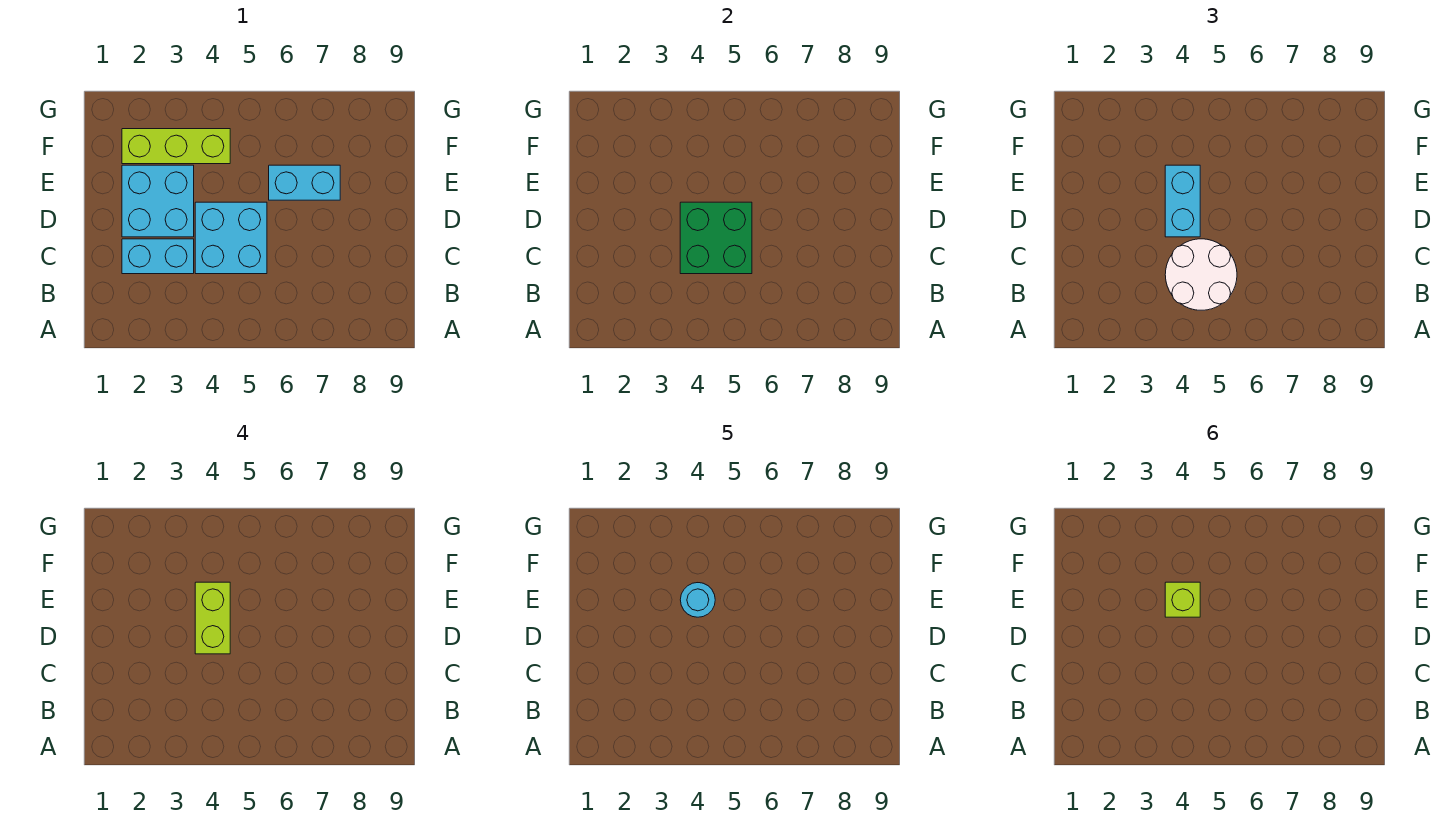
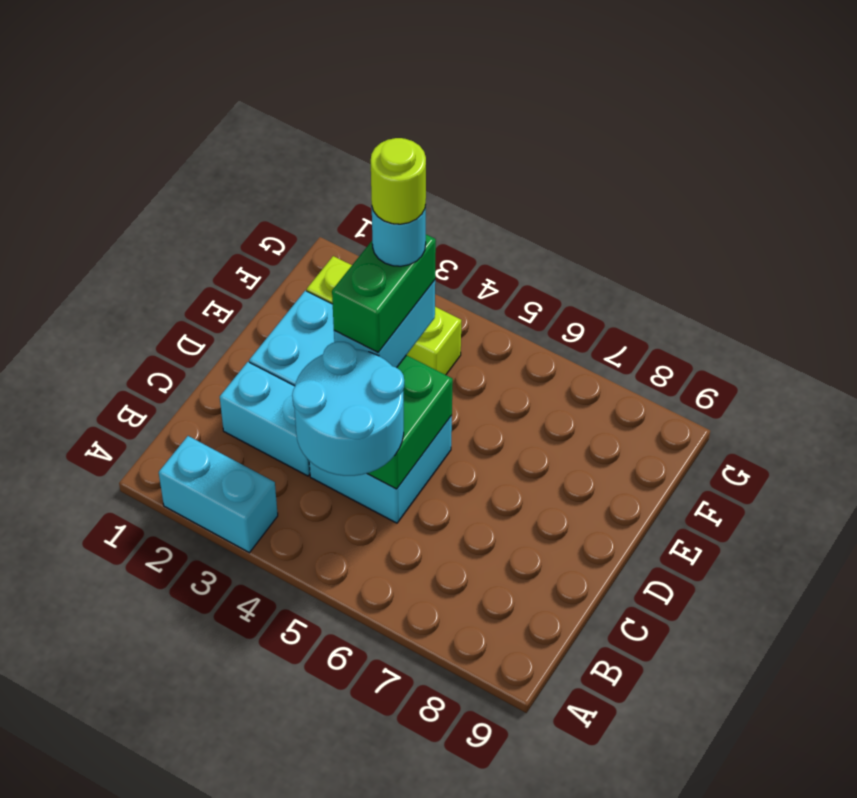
white round brick B4:C5 level 3 -> cyan round brick B4:C5 level 3
lime brick D4:E4 level 4 -> green brick D4:E4 level 4
lime brick E4 level 6 -> lime round brick E4 level 6
cyan brick E6:E7 level 1 -> cyan brick A2:A3 level 1

